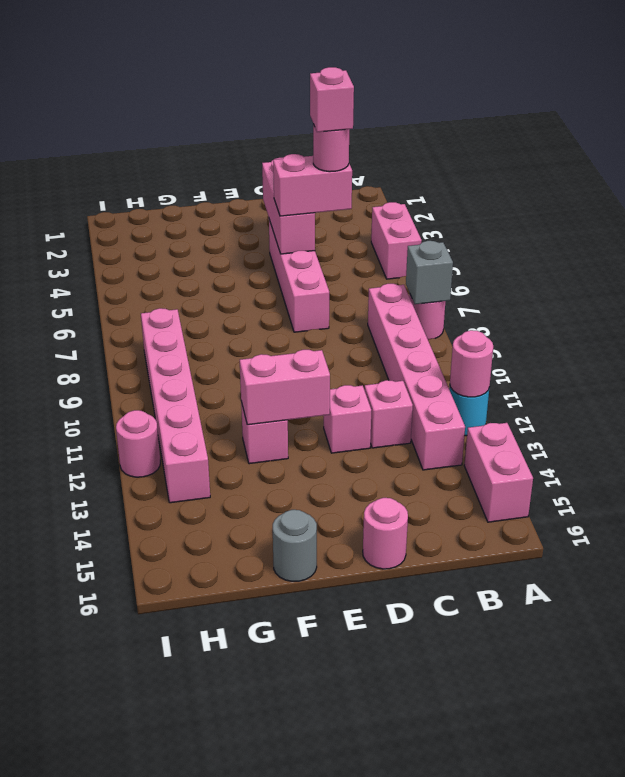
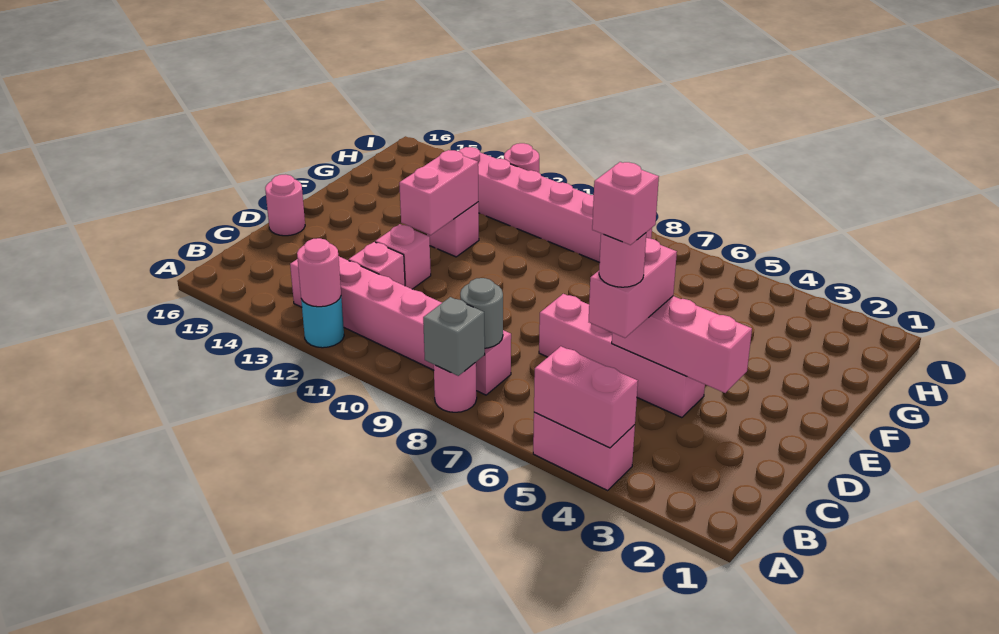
pink brick A14:A15 level 1 -> pink brick A4:A5 level 2
grey round brick F16 level 1 -> grey round brick B8 level 2

